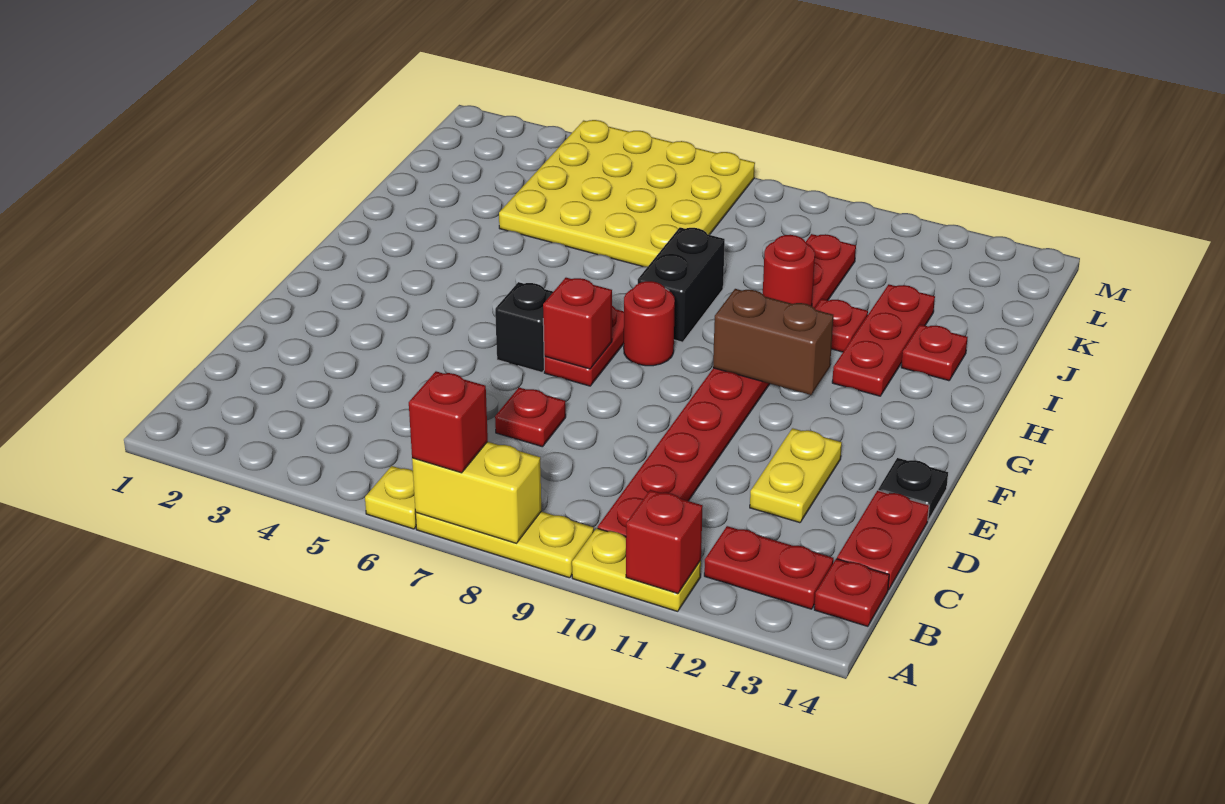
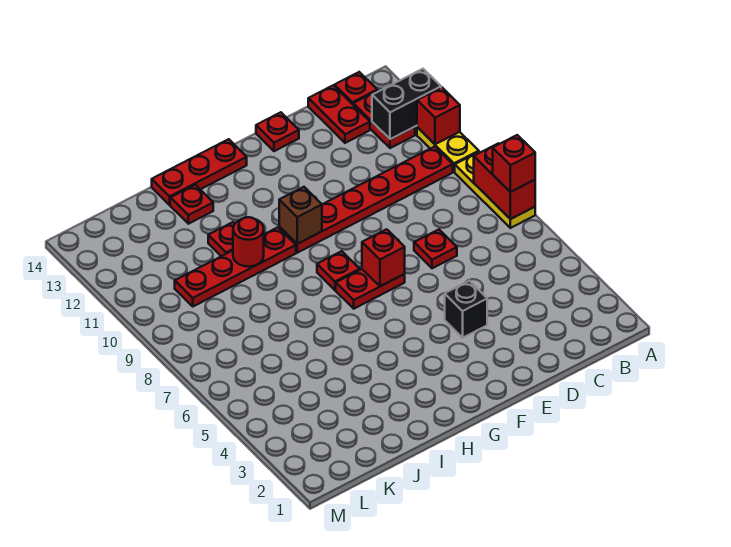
yellow plate A6 level 1 -> none
yellow brick A7:A8 level 2 -> red brick A7:A8 level 2
red plate C14:D14 level 1 -> red plate C13:C14 level 1
yellow plate D12:E12 level 1 -> none
black plate E14 level 1 -> red plate E14 level 1
black brick F6 level 1 -> black brick E4 level 1
red round brick G8 level 1 -> red plate G8 level 1
brown brick G10:G11 level 2 -> brown brick G10 level 2
black brick H8:I8 level 1 -> black brick A12:B12 level 2
red plate H12:J12 level 1 -> red plate G14:I14 level 1
yellow plate J4:M7 level 1 -> none

